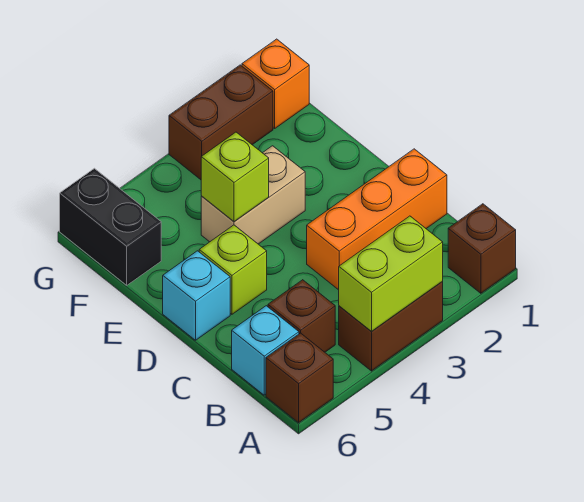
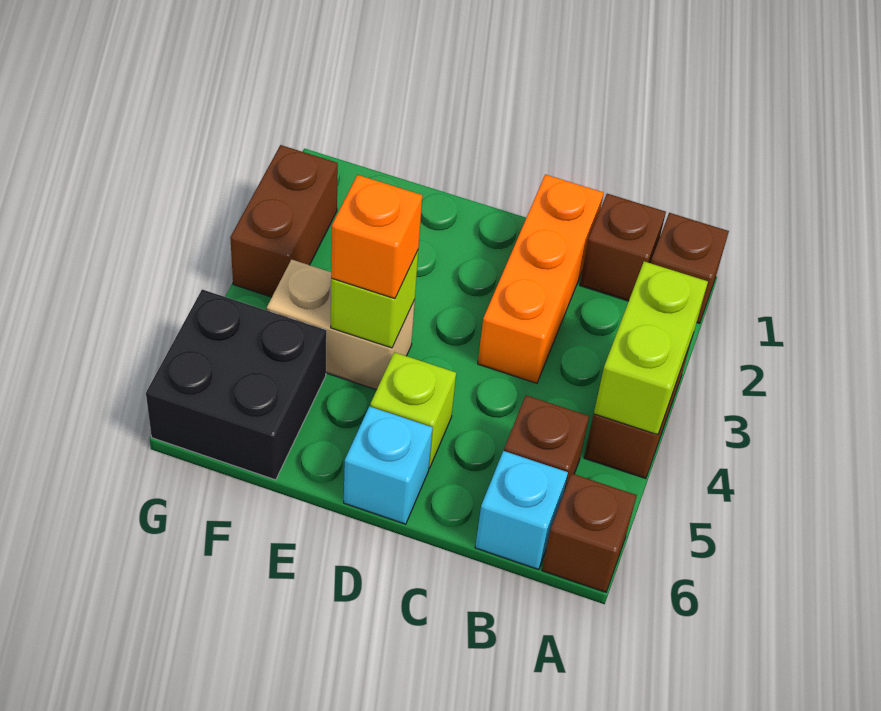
none -> brown brick B1 level 1
tan brick E3:E4 level 1 -> tan brick E4:F4 level 1
black brick F6:G6 level 1 -> black brick F5:G6 level 1
orange brick G1 level 1 -> orange brick E4 level 3

